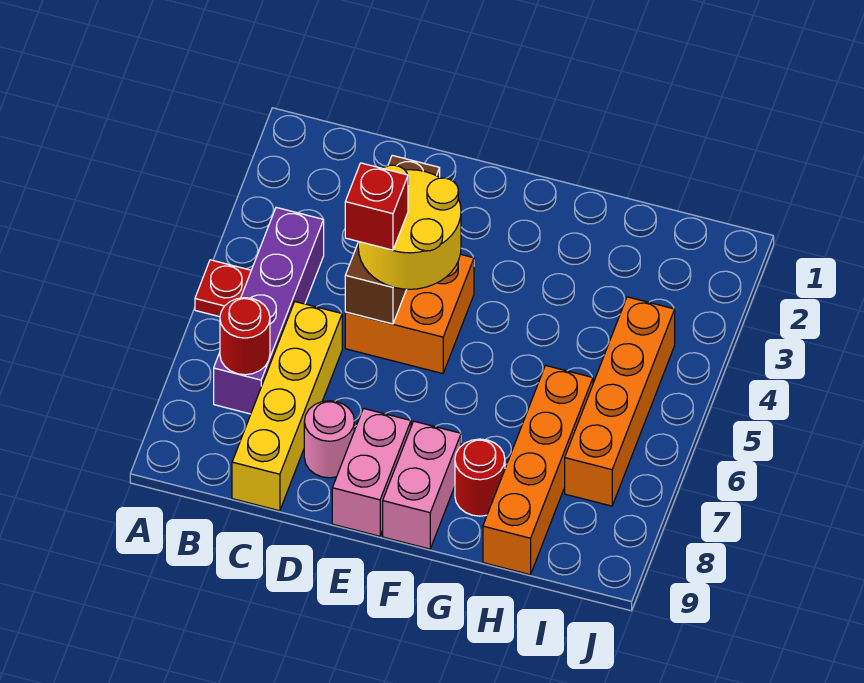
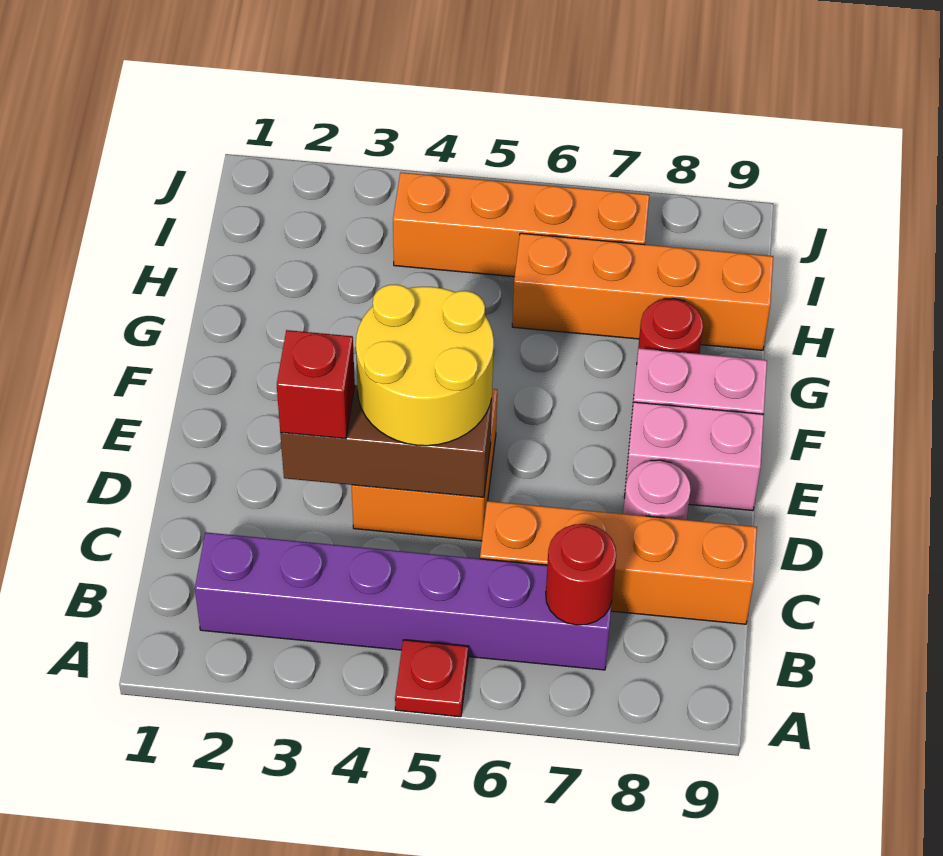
purple brick B4:B7 level 1 -> purple brick B2:B7 level 1
yellow brick C6:C9 level 1 -> orange brick C6:C9 level 1
red brick D5 level 4 -> red brick D3 level 3

